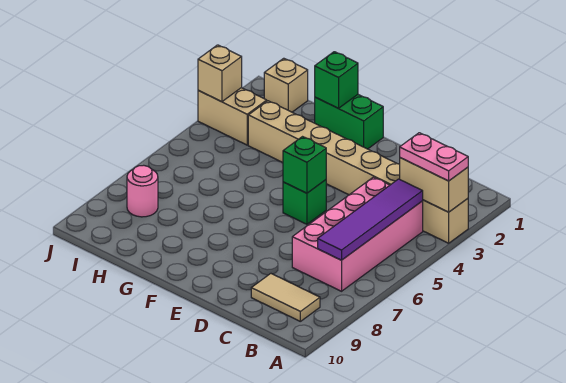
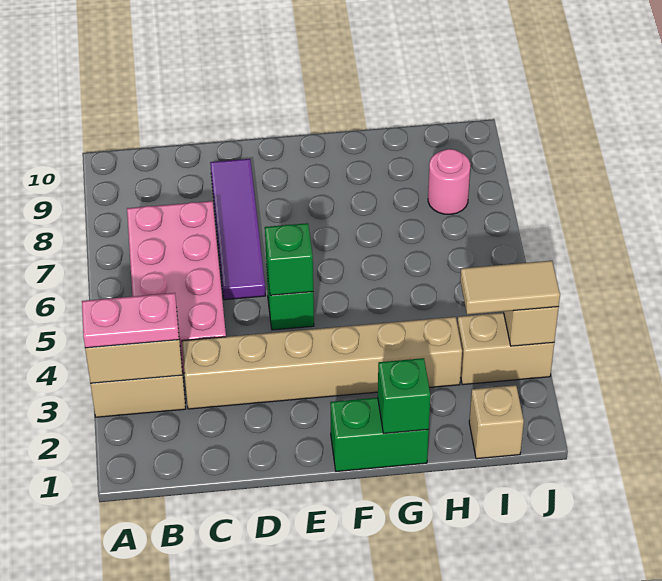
purple tile B4:B7 level 2 -> purple tile D6:D9 level 1
tan tile B9:C9 level 1 -> tan tile I3:J3 level 3

